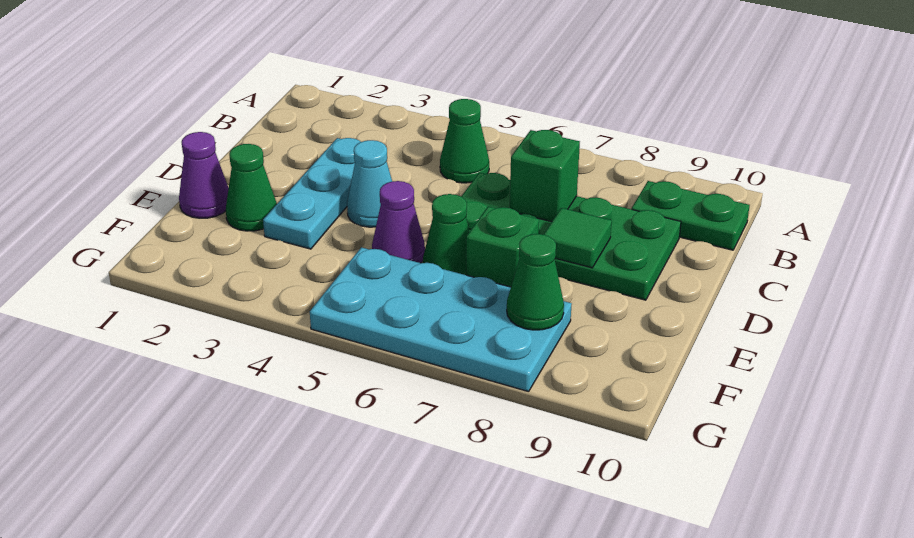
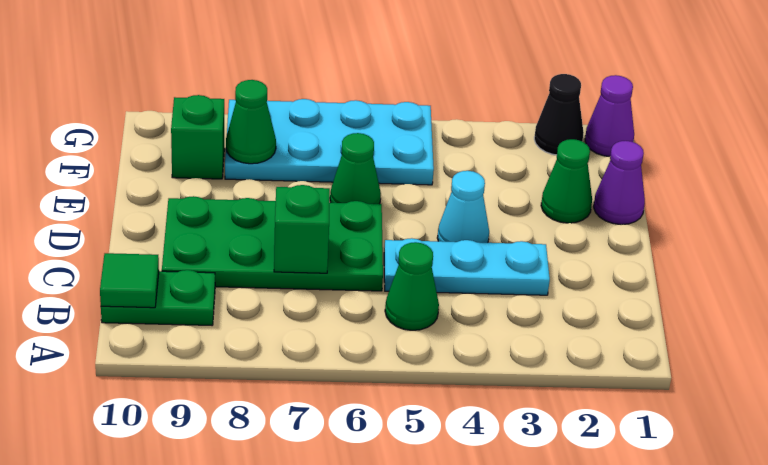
cyan plate C3:E3 level 1 -> cyan plate C3:C5 level 1
green tile D8 level 2 -> green tile B10 level 2
purple cone E5 level 1 -> purple cone G1 level 1
green brick E7 level 1 -> green brick F9 level 1
none -> black cone G2 level 1

